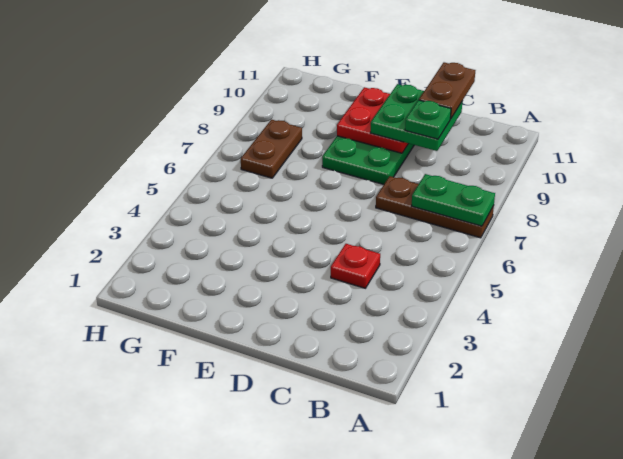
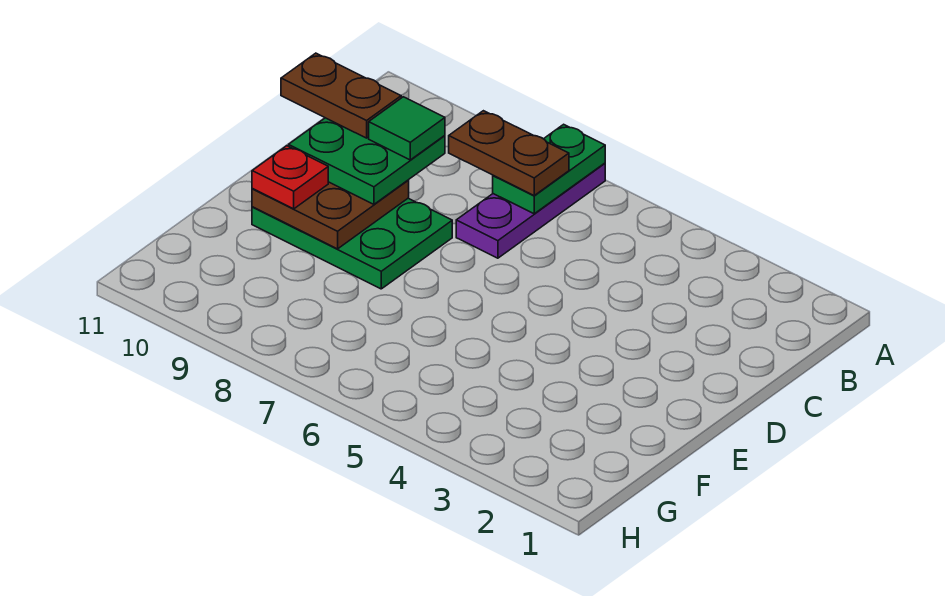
brown plate A7:C7 level 1 -> purple plate A7:C7 level 1
red plate C4 level 1 -> red plate E10 level 3
green plate C9 level 4 -> green tile C9 level 4
red plate D9:E10 level 2 -> brown plate D9:E10 level 2
brown plate G7:G8 level 1 -> brown plate B7:B8 level 3

